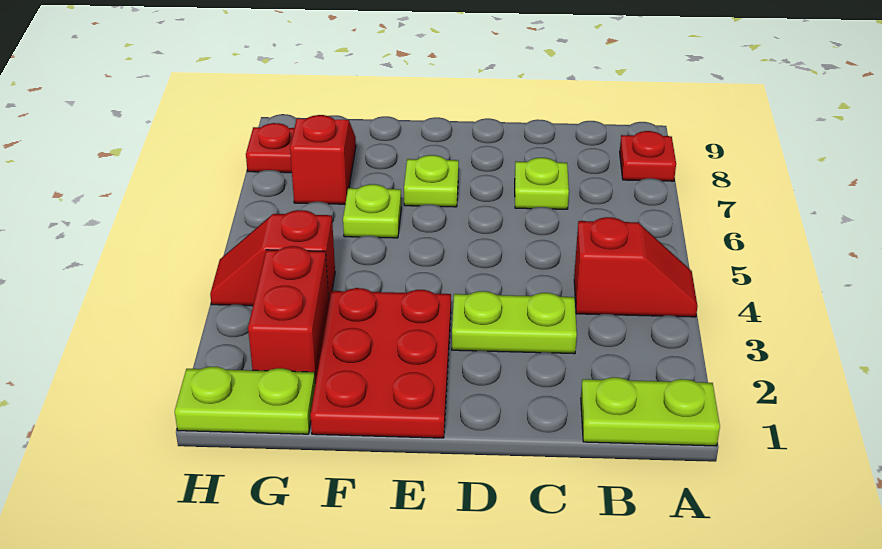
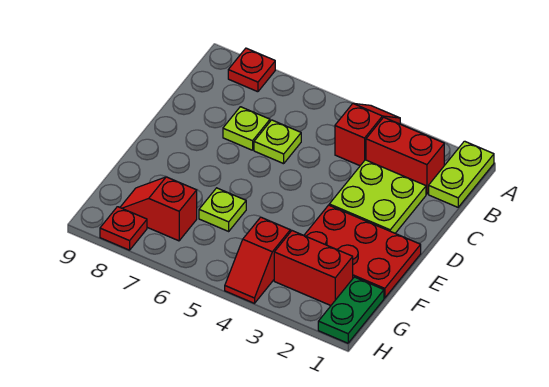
none -> red brick B2:B3 level 1
lime plate C3:D3 level 1 -> lime plate C2:D3 level 1
lime plate E7 level 1 -> lime plate C6 level 1
lime plate G1:H1 level 1 -> green plate G1:H1 level 1

